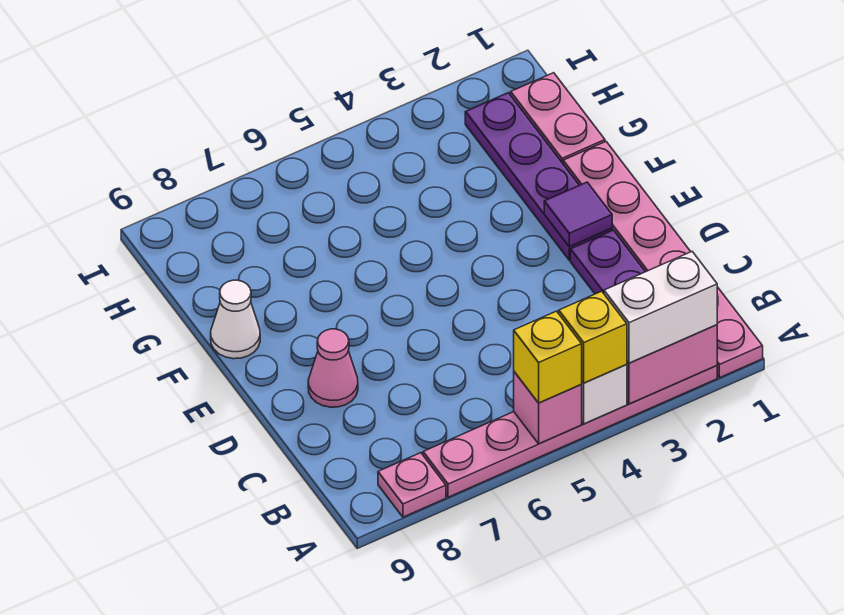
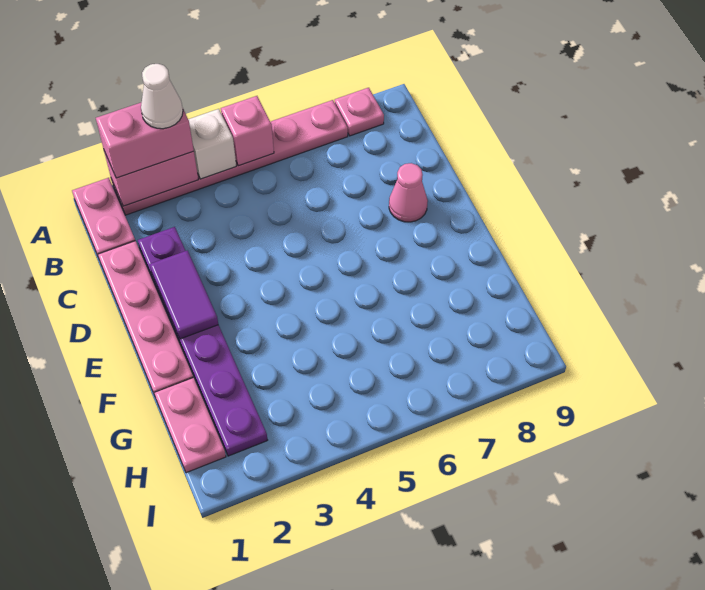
white brick A2:A3 level 3 -> pink brick A2:A3 level 3
yellow brick A4 level 3 -> none
yellow brick A5 level 3 -> none
purple tile E2 level 2 -> purple tile D2:E2 level 2
white cone F9 level 1 -> white cone A3 level 4

